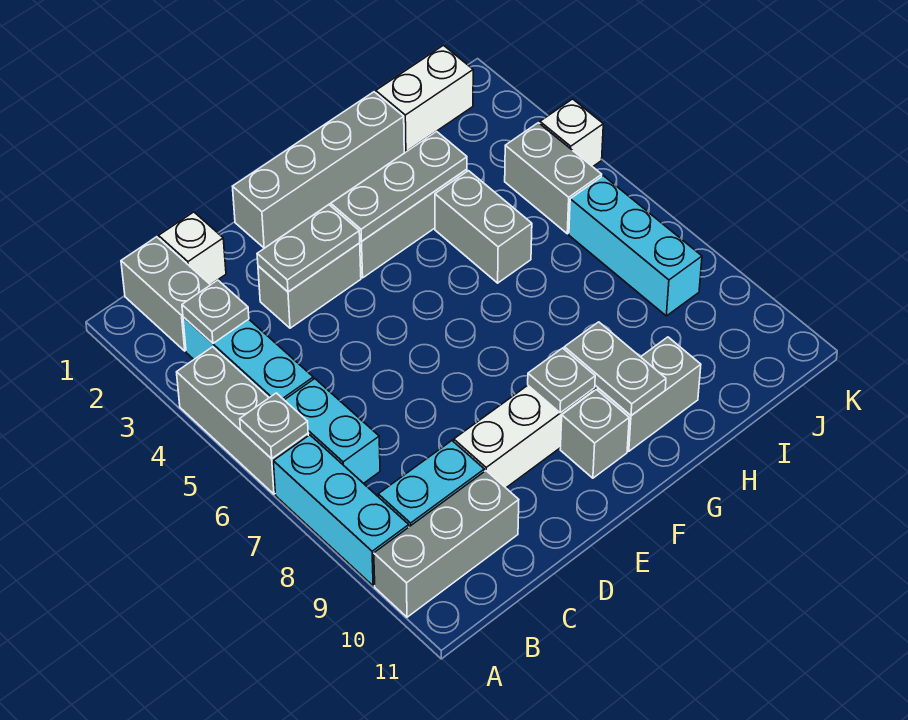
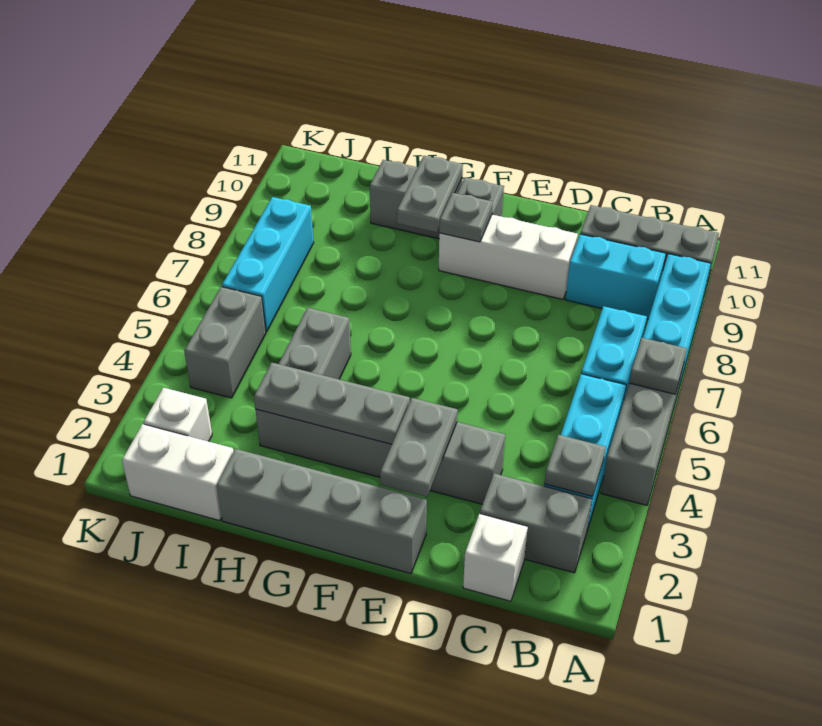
grey brick B1:B2 level 1 -> grey brick B2:C2 level 1
grey plate D3:E3 level 2 -> grey plate E2:E3 level 2
white brick K4 level 1 -> white brick J2 level 1

